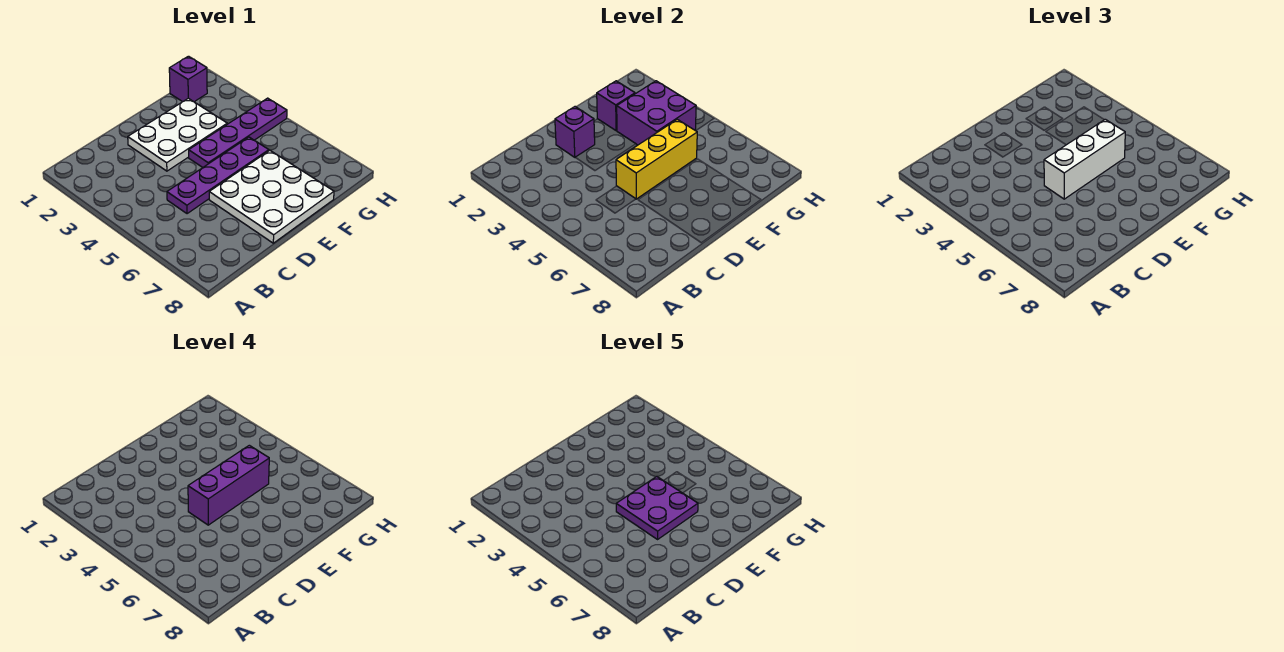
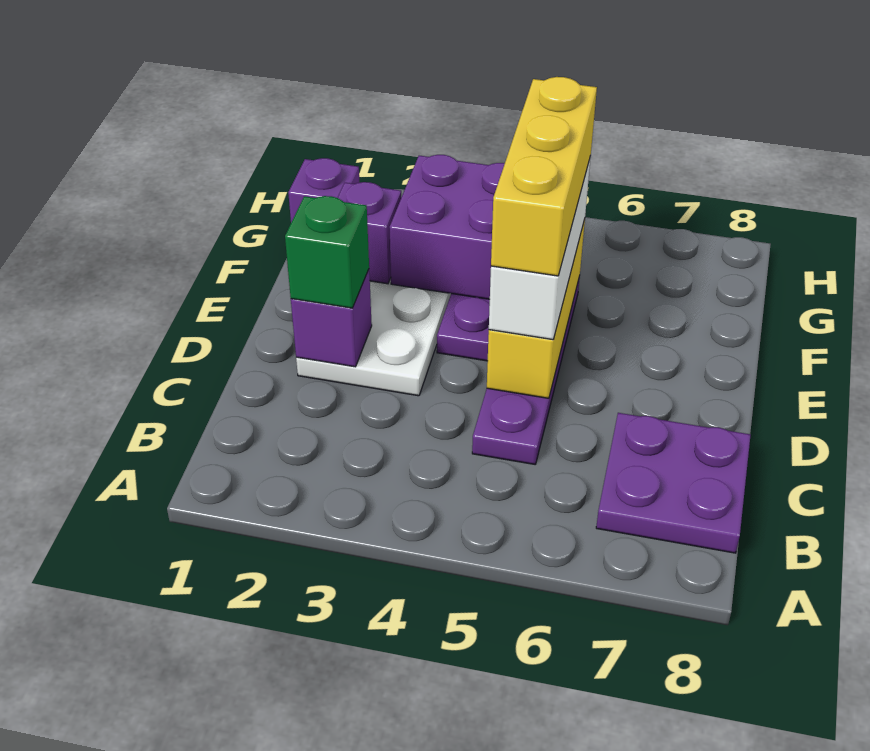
none -> green brick D2 level 3
purple brick D5:F5 level 4 -> yellow brick D5:F5 level 4
purple plate D5:E6 level 5 -> purple plate B7:C8 level 1
white plate D6:F8 level 1 -> none

